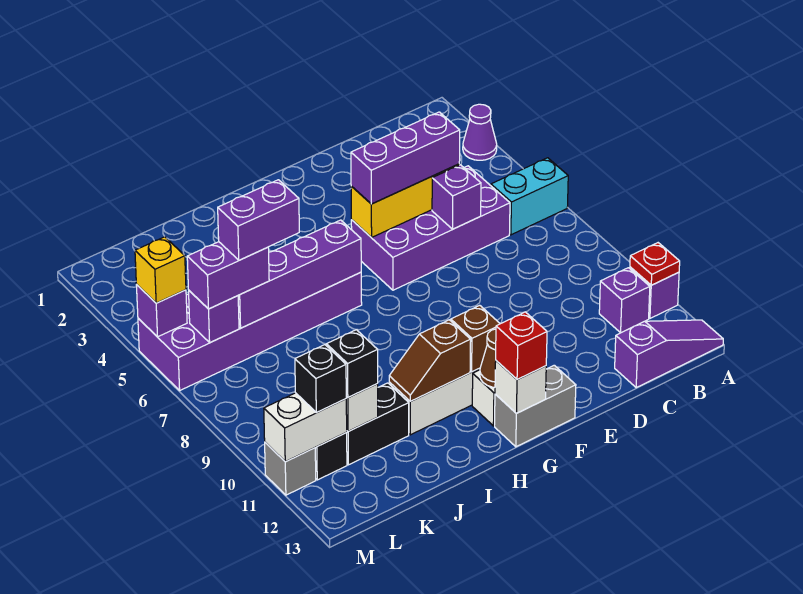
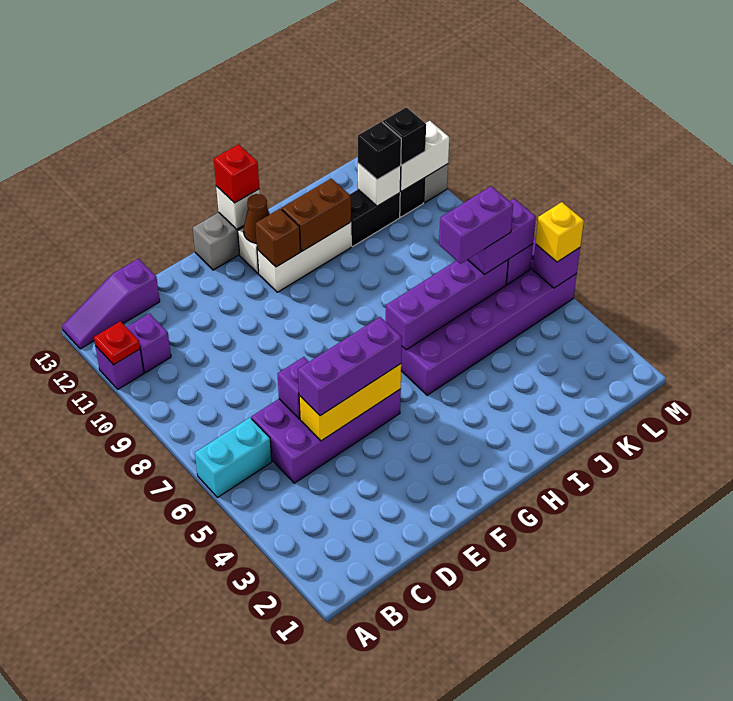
purple cone A3 level 1 -> none
brown slope H11:I11 level 2 top H -> brown brick H11:I11 level 2

